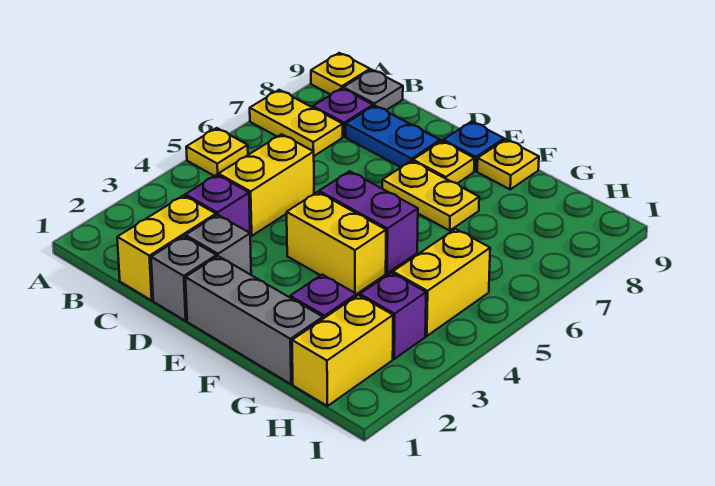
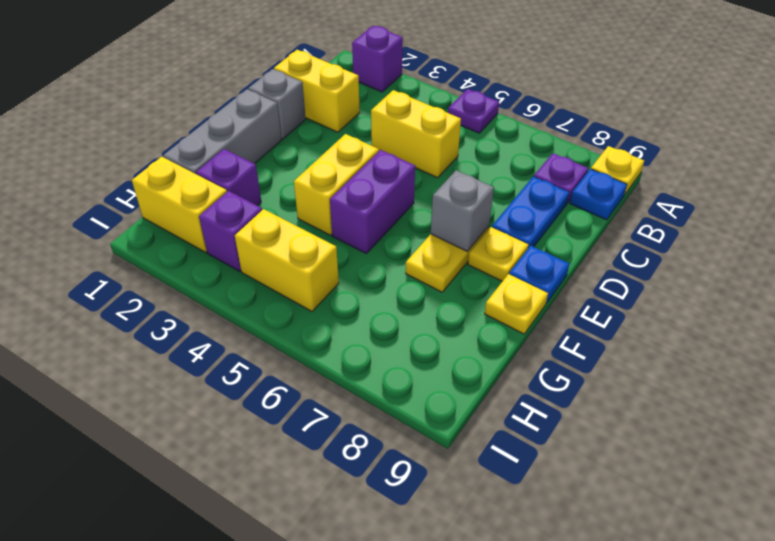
yellow plate A5 level 1 -> purple plate A5 level 1
yellow plate A7:B7 level 1 -> none
grey plate B9 level 1 -> blue plate B9 level 1
purple brick C3 level 1 -> purple brick A2 level 1
grey brick D2 level 1 -> grey brick E7 level 2

